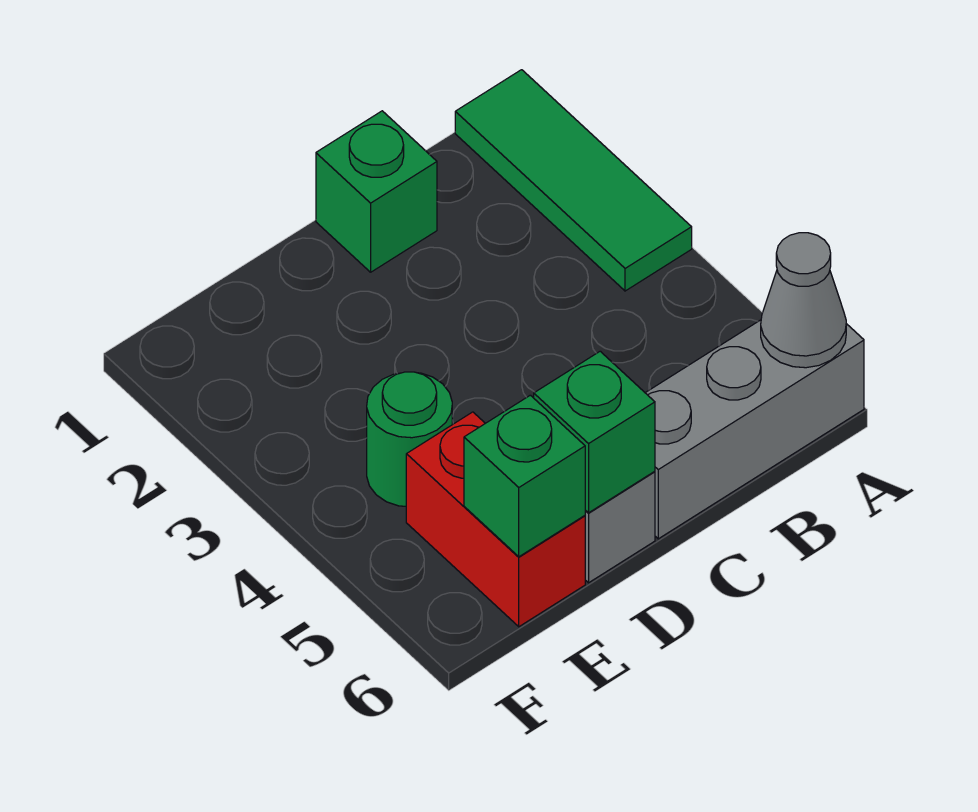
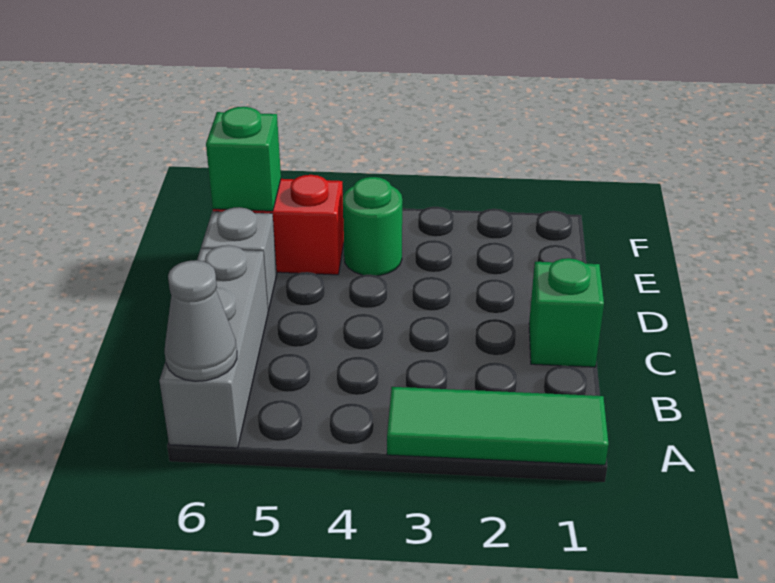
green brick D6 level 2 -> none

